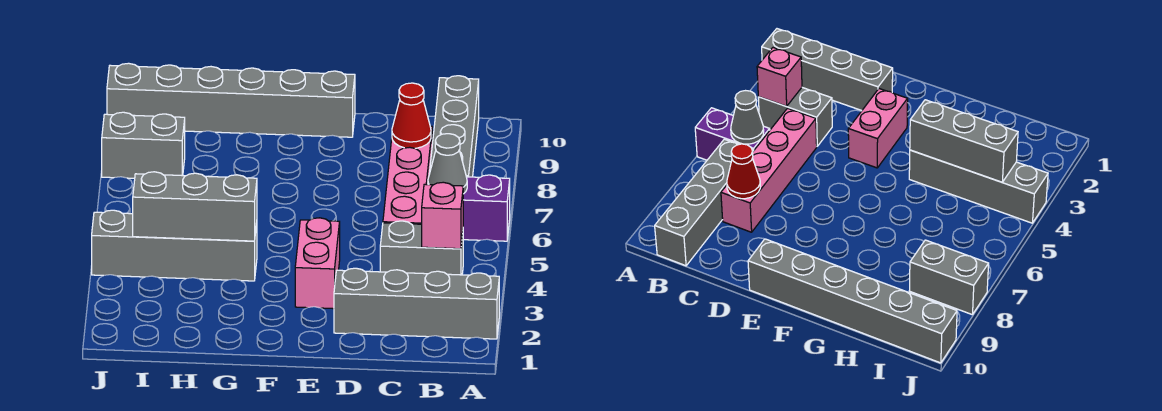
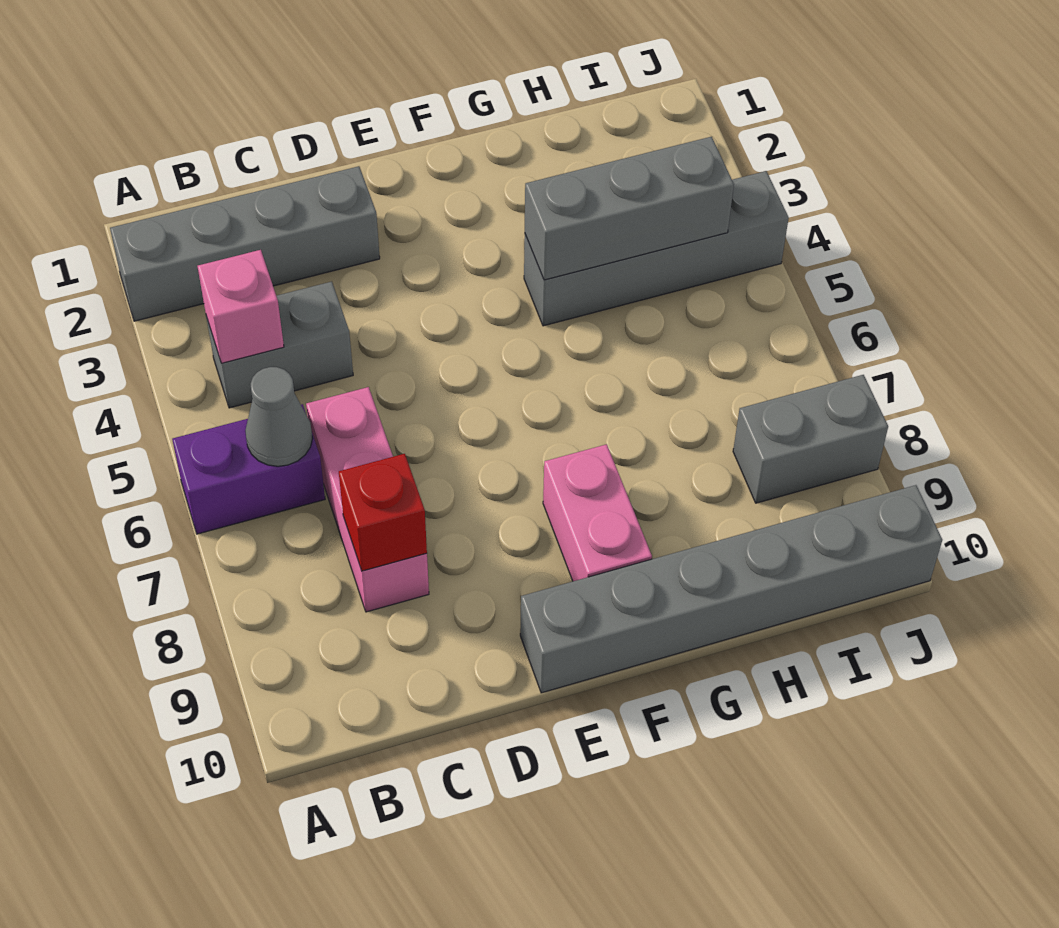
grey brick B7:B10 level 1 -> none
pink brick C5:C8 level 1 -> pink brick C6:C8 level 1
red cone C8 level 2 -> red brick C8 level 2
pink brick E3:E4 level 1 -> pink brick F8:F9 level 1

